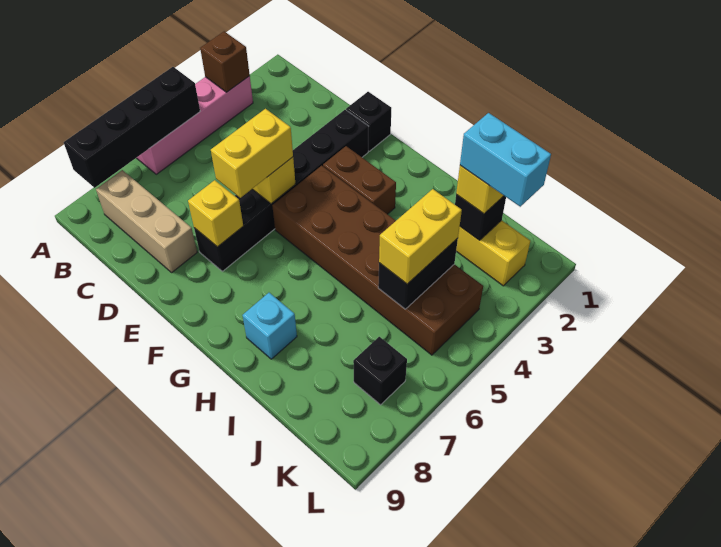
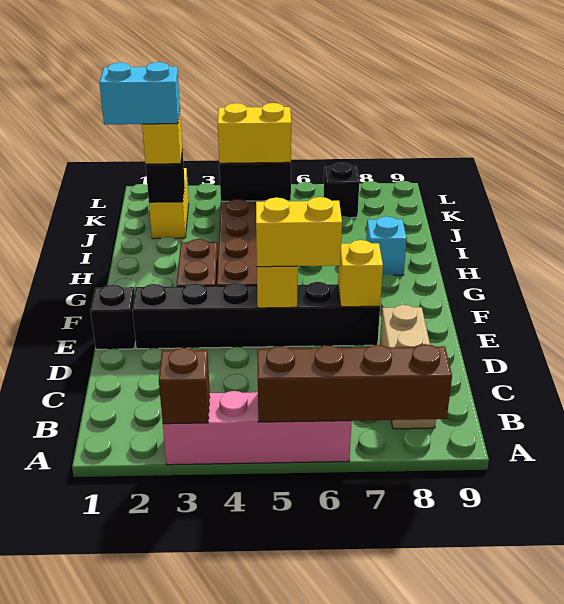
black brick A5:A8 level 2 -> brown brick A5:A8 level 2
cyan brick J2:K2 level 4 -> cyan brick J1:J2 level 4

